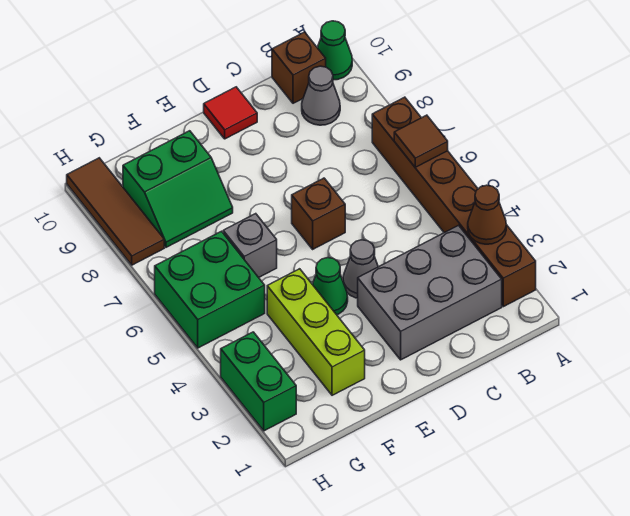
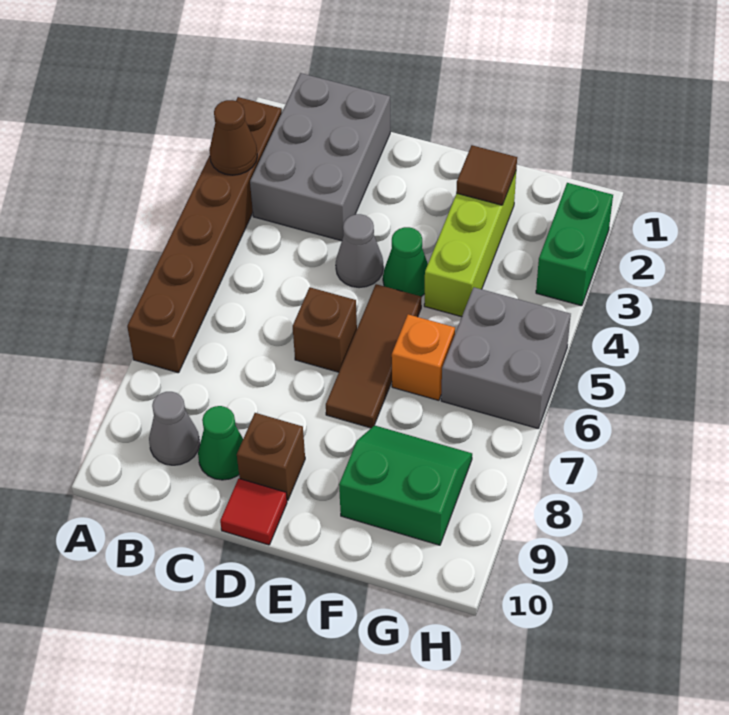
brown tile A6 level 2 -> brown tile F2 level 2
green cone A10 level 1 -> green cone C9 level 1
grey brick B2:D3 level 1 -> grey brick B1:C3 level 1
brown brick B10 level 1 -> brown brick D9 level 1
grey brick F6 level 1 -> orange brick F6 level 1
green brick G5:H6 level 1 -> grey brick G5:H6 level 1
brown tile H8:H10 level 1 -> brown tile E5:E7 level 1

